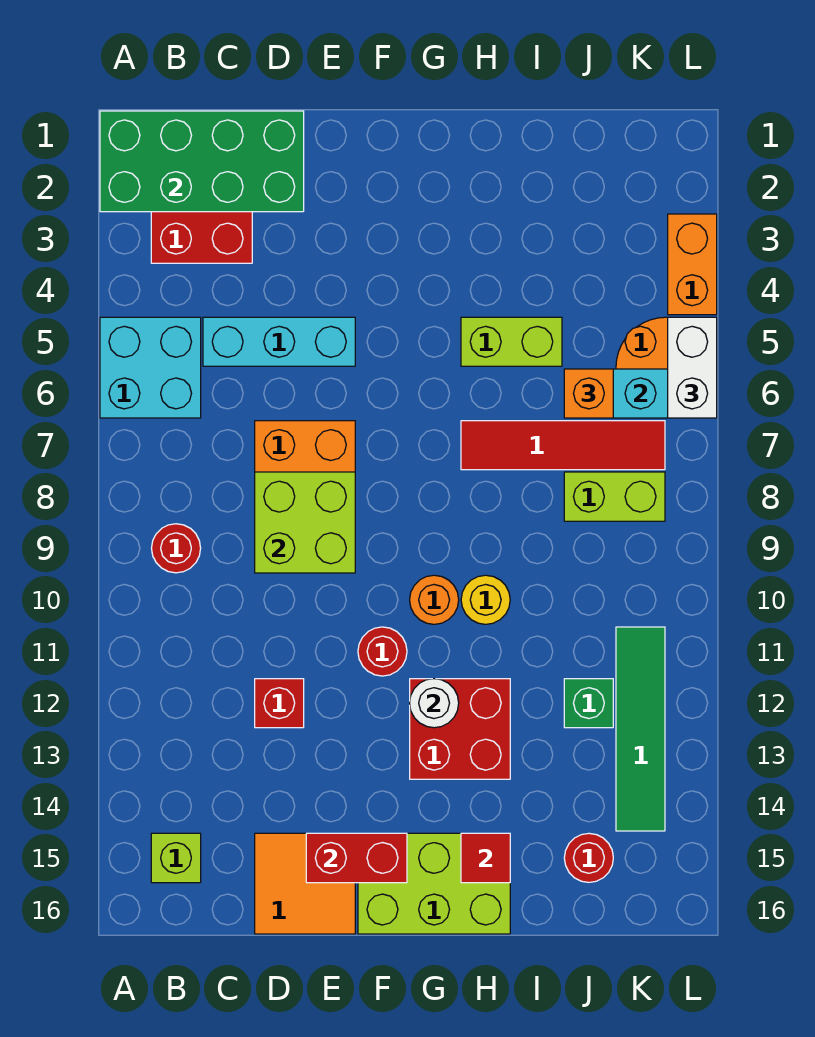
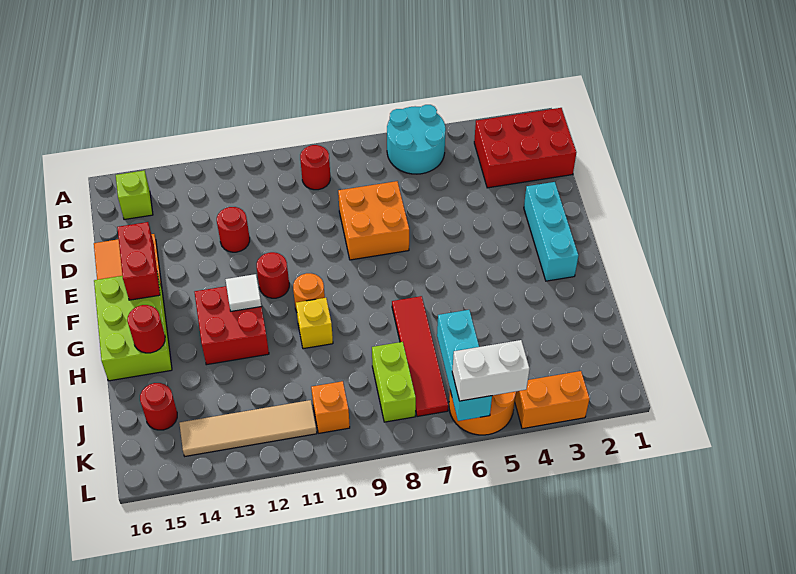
green brick A1:D2 level 2 -> none
cyan brick A5:B6 level 1 -> cyan round brick A5:B6 level 1
cyan brick C5:E5 level 1 -> cyan brick E2:G2 level 1
lime brick D8:E9 level 2 -> none
red brick D12 level 1 -> red round brick D12 level 1
white round brick G12 level 2 -> white tile G12 level 2
lime brick H5:I5 level 1 -> none
yellow round brick H10 level 1 -> yellow brick H10 level 1
red tile H15 level 2 -> red round brick H15 level 2
orange brick J6 level 3 -> orange brick K10 level 1
green brick J12 level 1 -> none
green tile K11:K14 level 1 -> tan tile K11:K14 level 1

